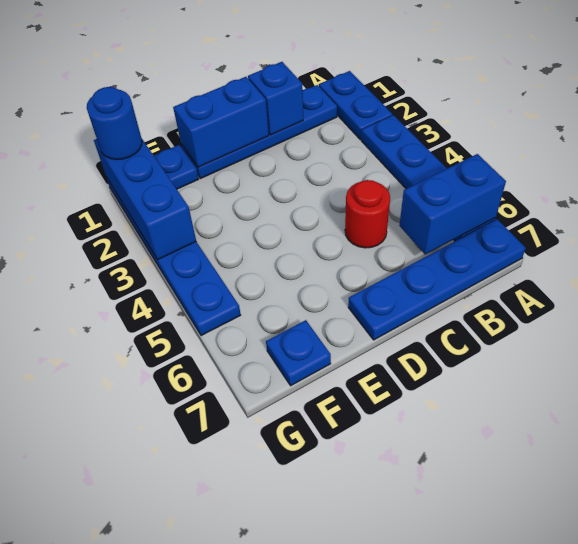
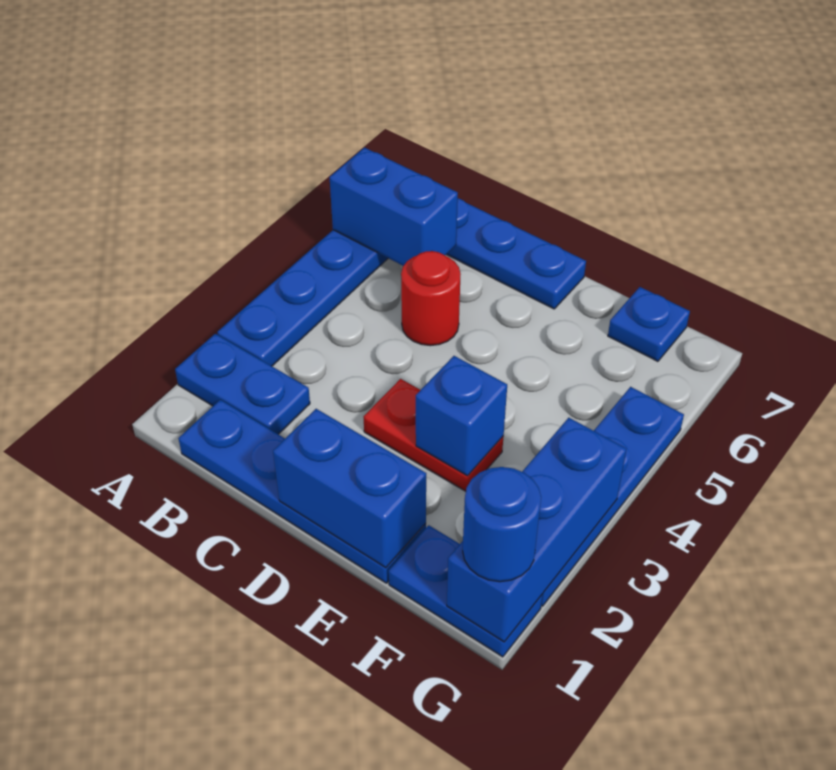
blue plate A1:A2 level 1 -> blue plate A2:B2 level 1
blue brick C1 level 2 -> blue brick E3 level 2
none -> red plate D3:E3 level 1

